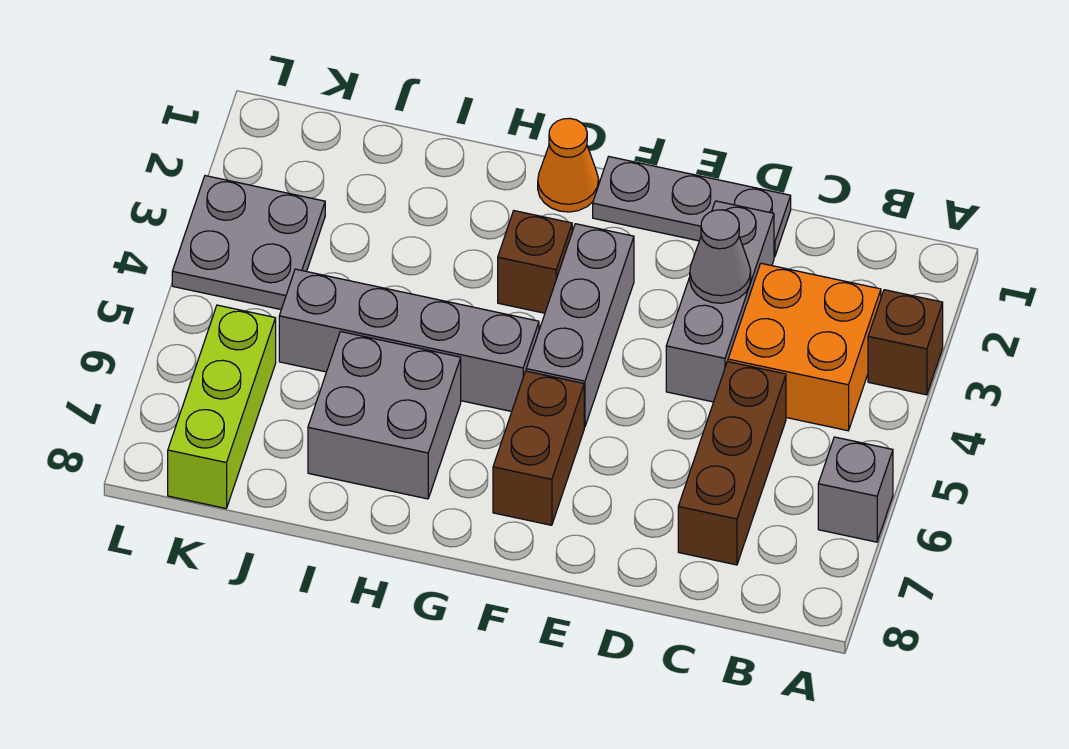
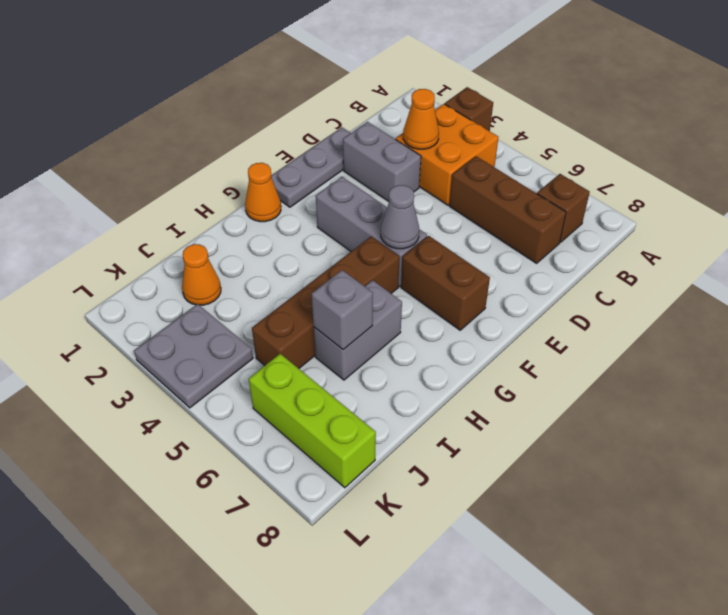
grey brick A6 level 1 -> grey brick I6 level 2
none -> orange cone C3 level 2
grey brick D2:D4 level 1 -> grey brick D2:D3 level 1
grey cone D3 level 2 -> grey cone F5 level 2
brown brick G3 level 1 -> brown brick B7 level 1
grey brick G5:J5 level 1 -> brown brick G5:J5 level 1
grey brick H6:I7 level 1 -> grey brick H6:I6 level 1
none -> orange cone J2 level 1

